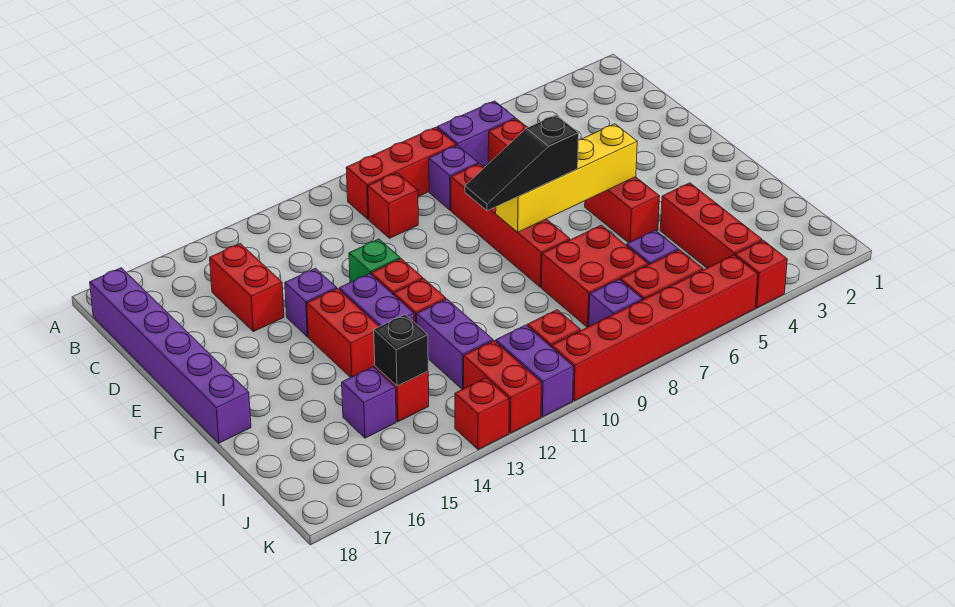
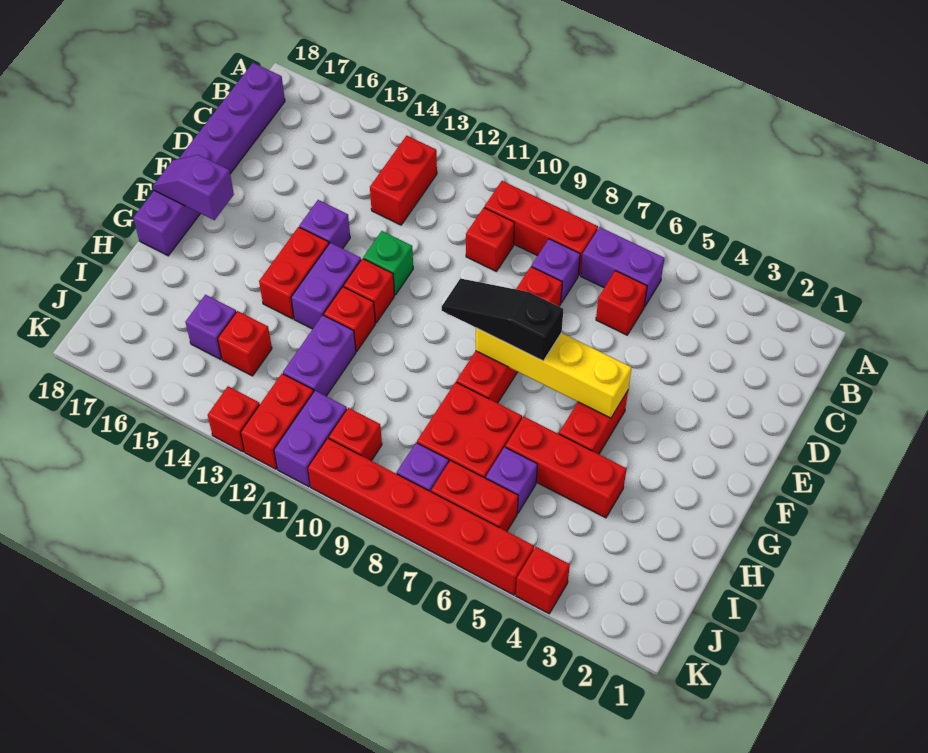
red brick C15:D15 level 1 -> red brick B13:C13 level 1
none -> purple slope F17:F18 level 2 top 17
red brick H4:J4 level 1 -> red brick H4:H6 level 1
black brick I14 level 2 -> none

